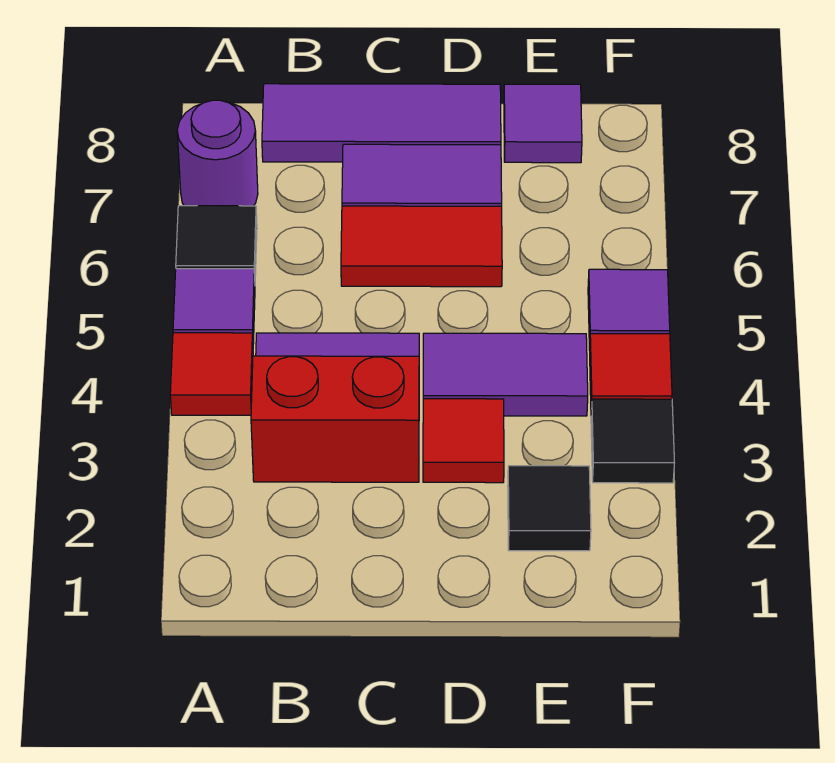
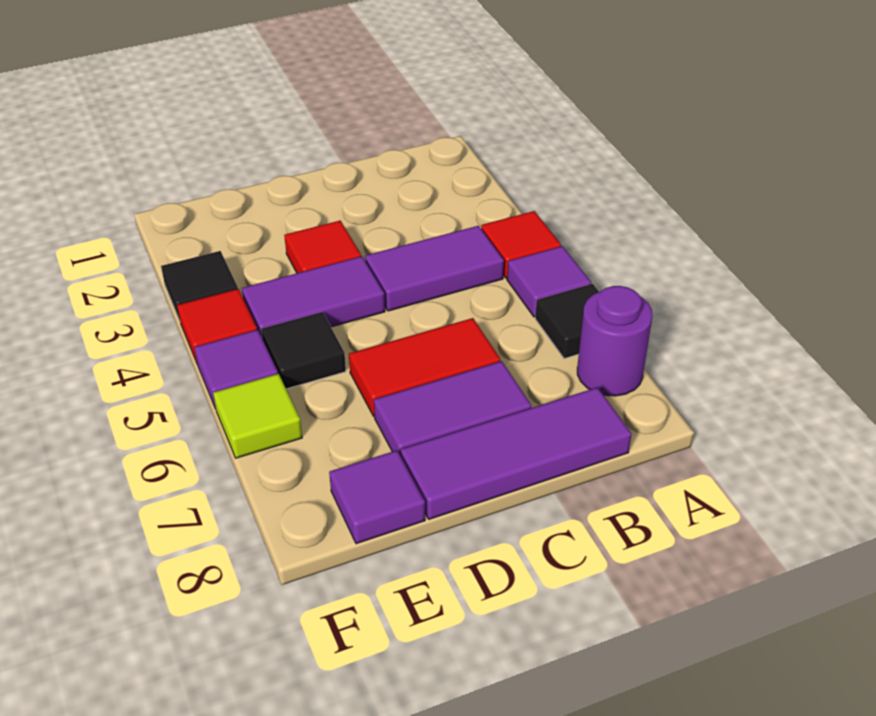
red brick B3:C3 level 1 -> none
black tile E2 level 1 -> black tile E5 level 1
none -> lime tile F6 level 1

